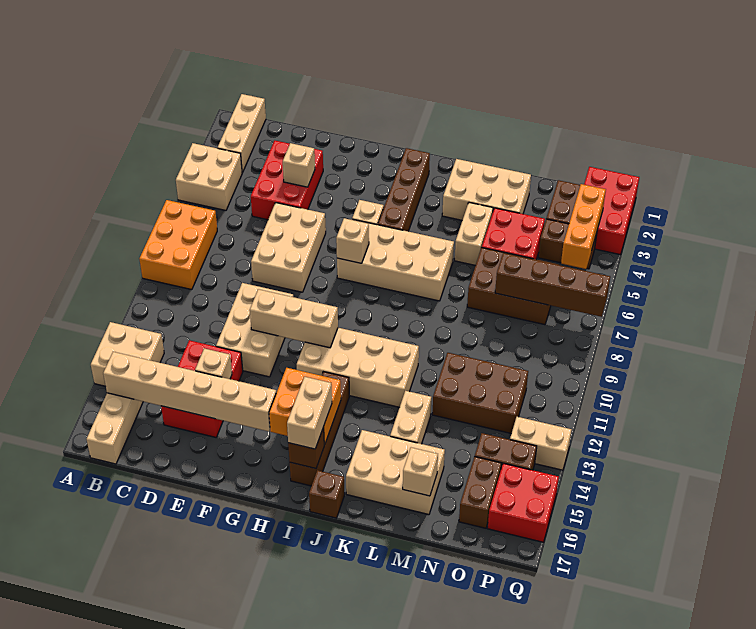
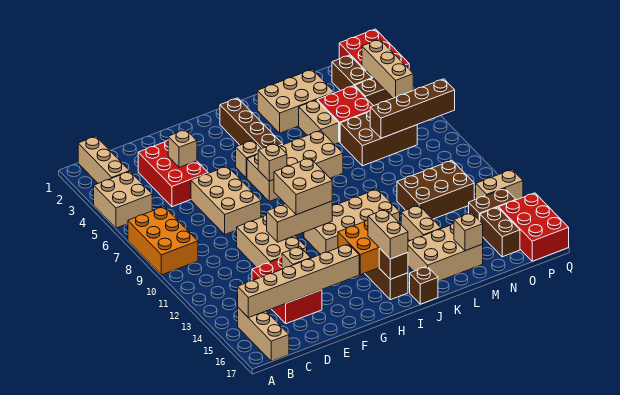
tan brick A13:B14 level 1 -> tan brick G10:H11 level 3
orange brick P3:P5 level 2 -> tan brick P3:P5 level 2
red brick P15:Q16 level 1 -> red brick P15:Q17 level 1

